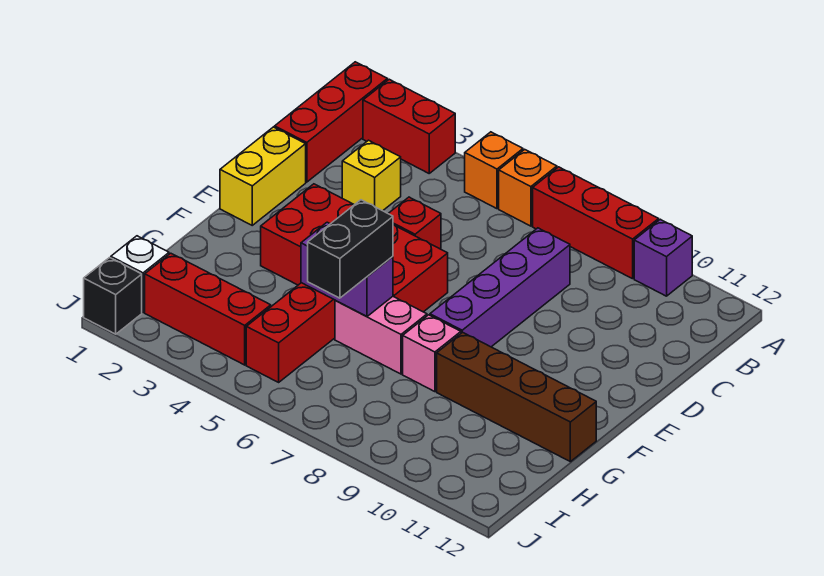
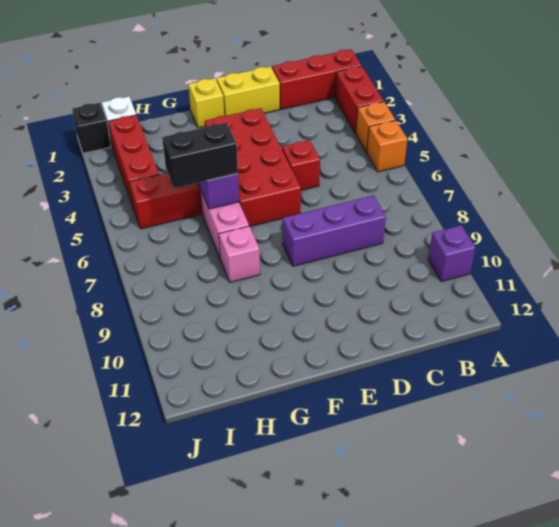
orange brick A6 level 1 -> orange brick A4 level 1
red brick A7:A9 level 1 -> none
yellow brick C3 level 1 -> yellow brick F1 level 1
purple brick C8:F8 level 1 -> purple brick C8:E8 level 1
brown brick G9:G12 level 1 -> none

